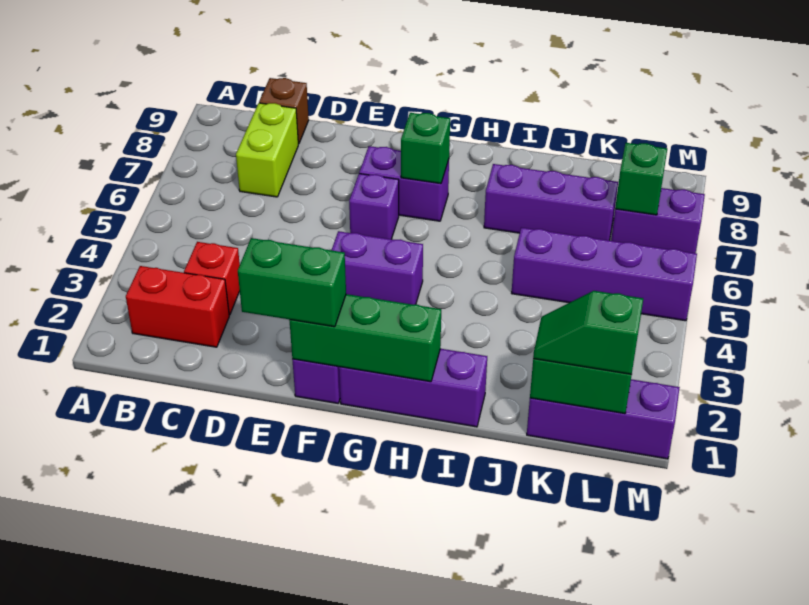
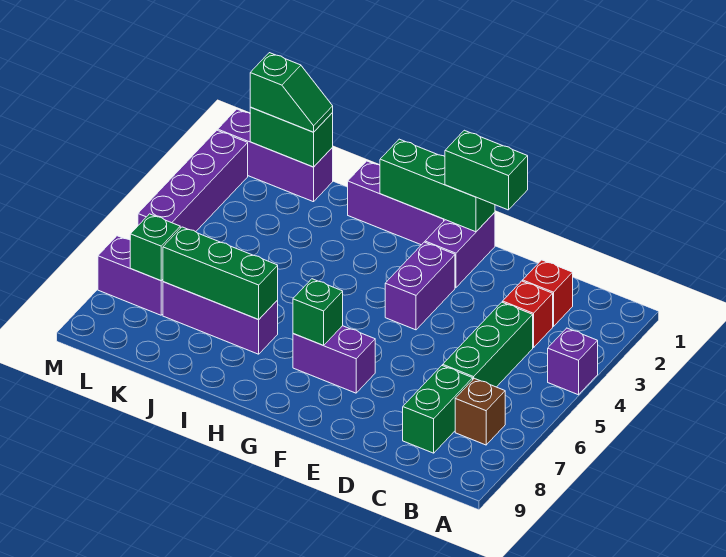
red brick B2:C2 level 1 -> red brick C2 level 1
none -> green brick C4:C6 level 1
lime brick C7:C8 level 1 -> green brick C7:C8 level 1
brown brick C9 level 1 -> brown brick B7 level 1
purple brick F4:G4 level 1 -> purple brick F3:F4 level 1
purple brick F6 level 1 -> purple brick A4 level 1
none -> green brick I7:K7 level 2
purple brick J5:M5 level 1 -> purple brick M2:M5 level 1

